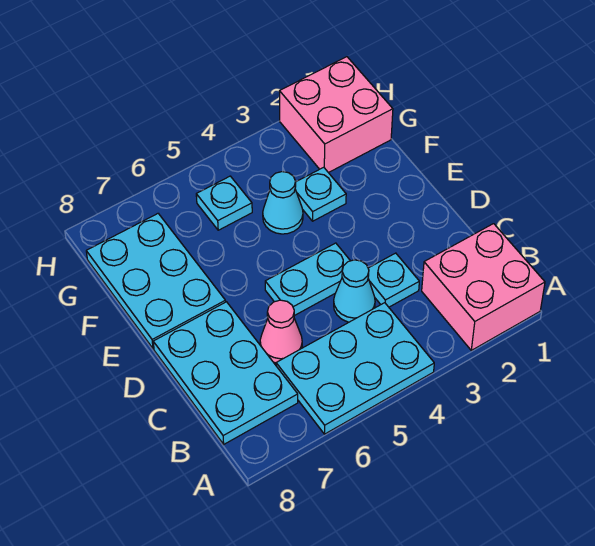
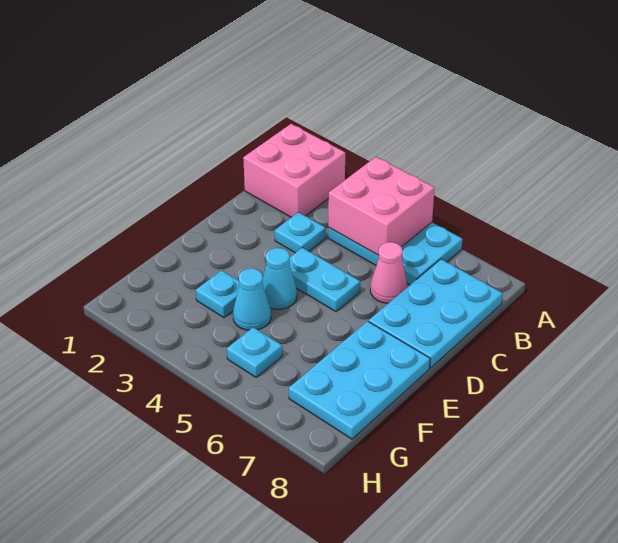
cyan cone C4 level 1 -> cyan cone E4 level 1
pink brick G1:H2 level 1 -> pink brick A4:B5 level 2

